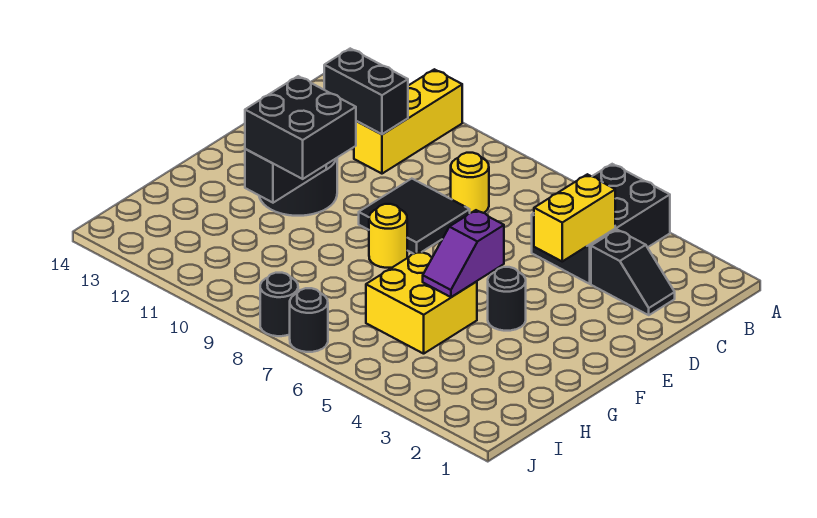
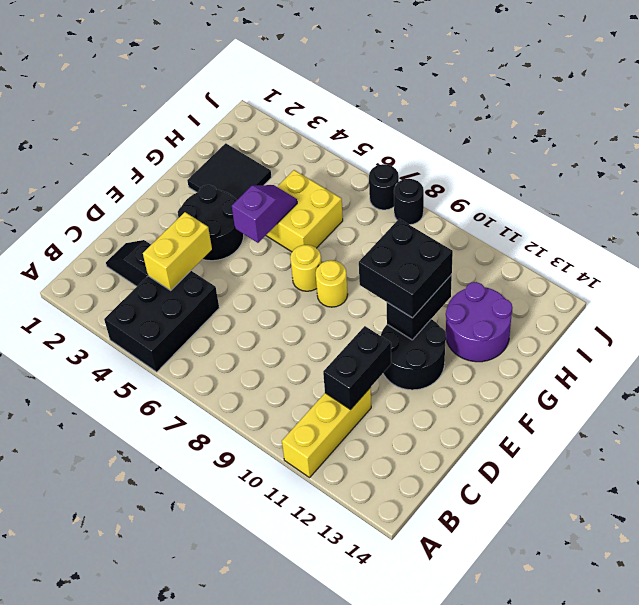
yellow round brick C8 level 1 -> yellow round brick F7 level 1
black brick C11:C12 level 2 -> black brick C11:D11 level 2
black tile D8:E9 level 1 -> black tile G2:H3 level 1
black round brick F4 level 1 -> black round brick E3:F4 level 1
none -> purple round brick G12:H13 level 1

